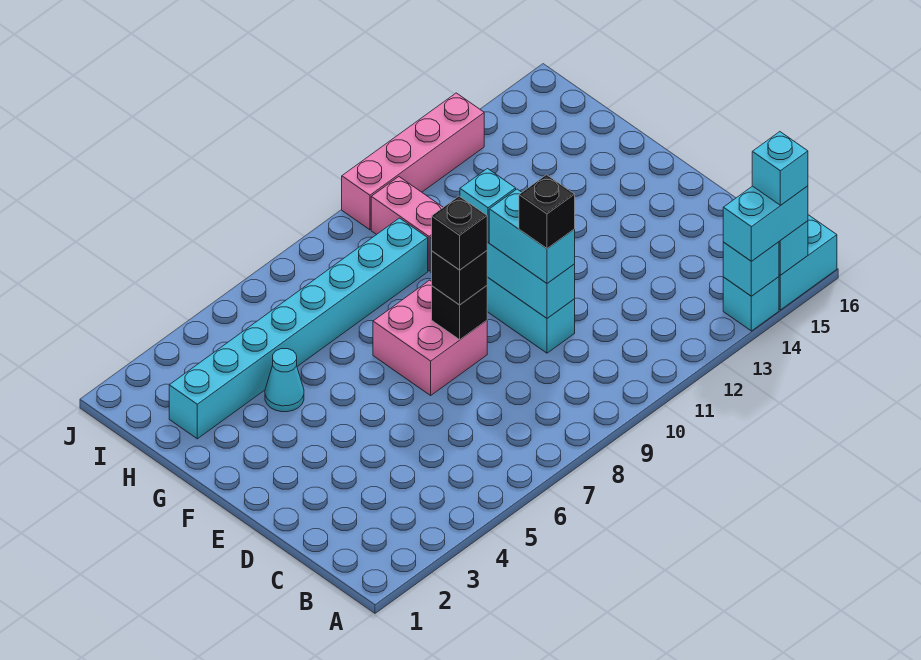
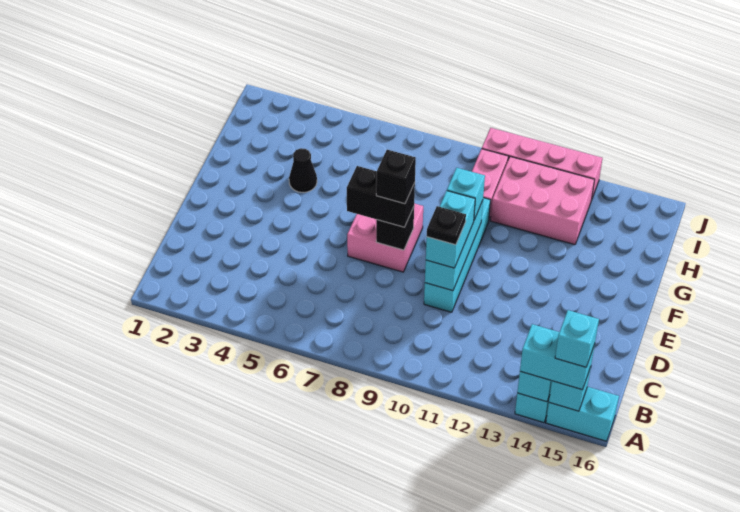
black brick D10 level 4 -> black plate D10 level 4
black brick E8 level 3 -> black brick E7:E8 level 3
cyan cone G4 level 1 -> black cone G4 level 1
cyan brick H2:H9 level 1 -> none
none -> pink brick H11:I13 level 1

